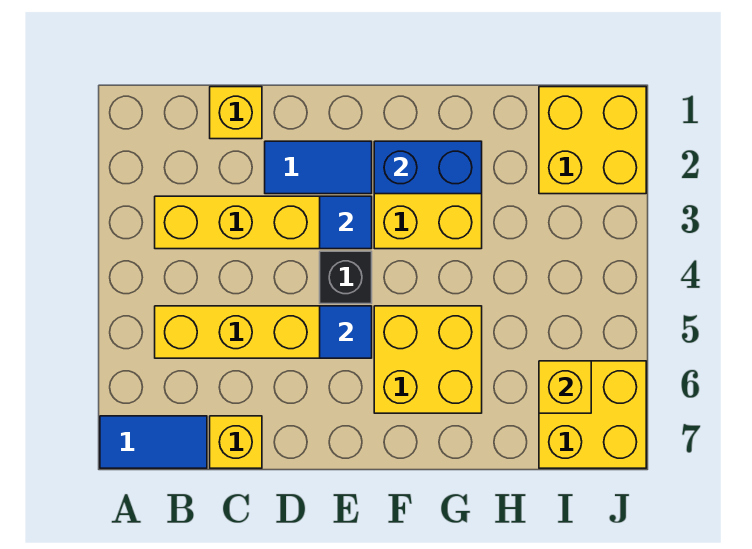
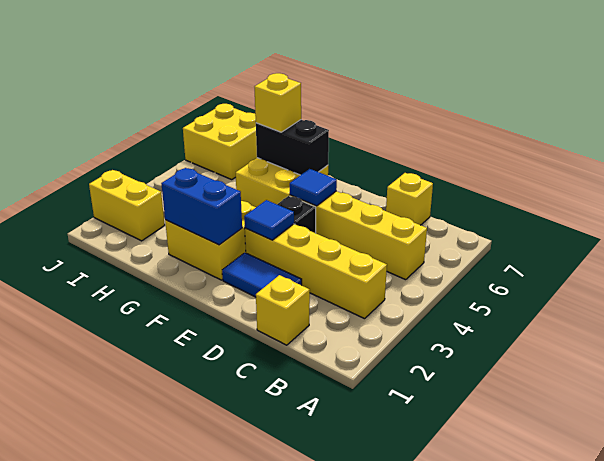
blue tile A7:B7 level 1 -> none
none -> black brick F6:G6 level 2
yellow brick I1:J2 level 1 -> yellow brick I2:J2 level 1
yellow brick I6 level 2 -> yellow brick G6 level 3

